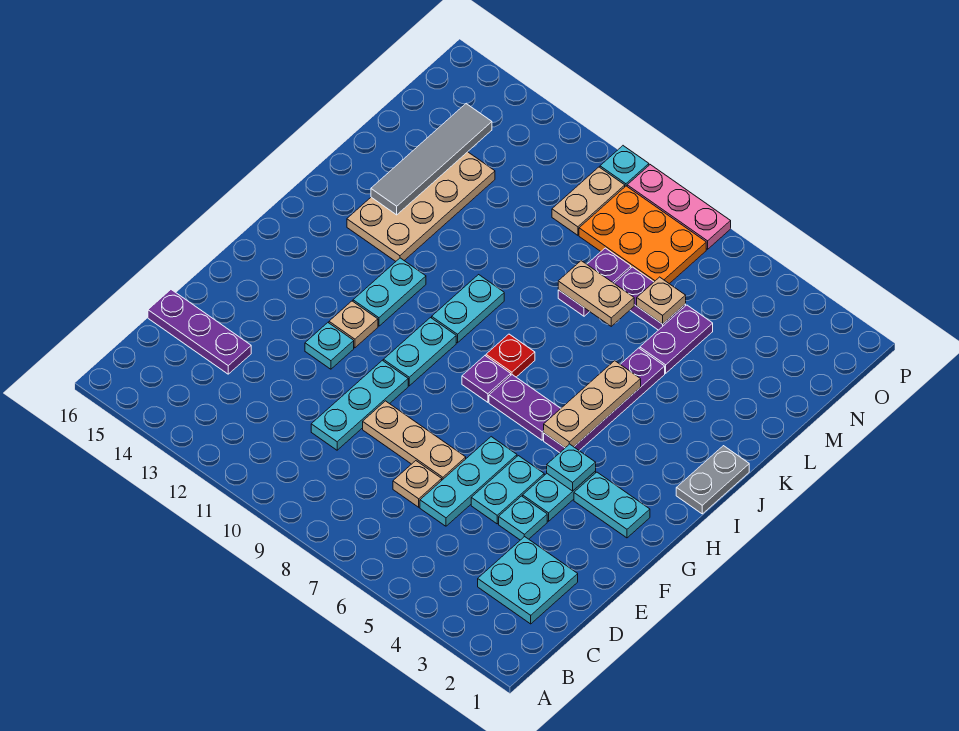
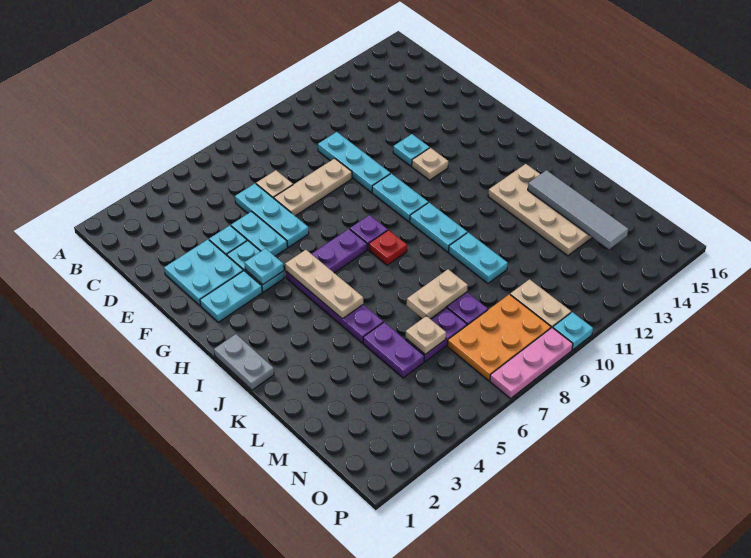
cyan plate C2:D3 level 1 -> cyan plate E2:F3 level 1
purple plate D14:D16 level 1 -> none
cyan plate H12:I12 level 1 -> cyan plate K10:L10 level 1

